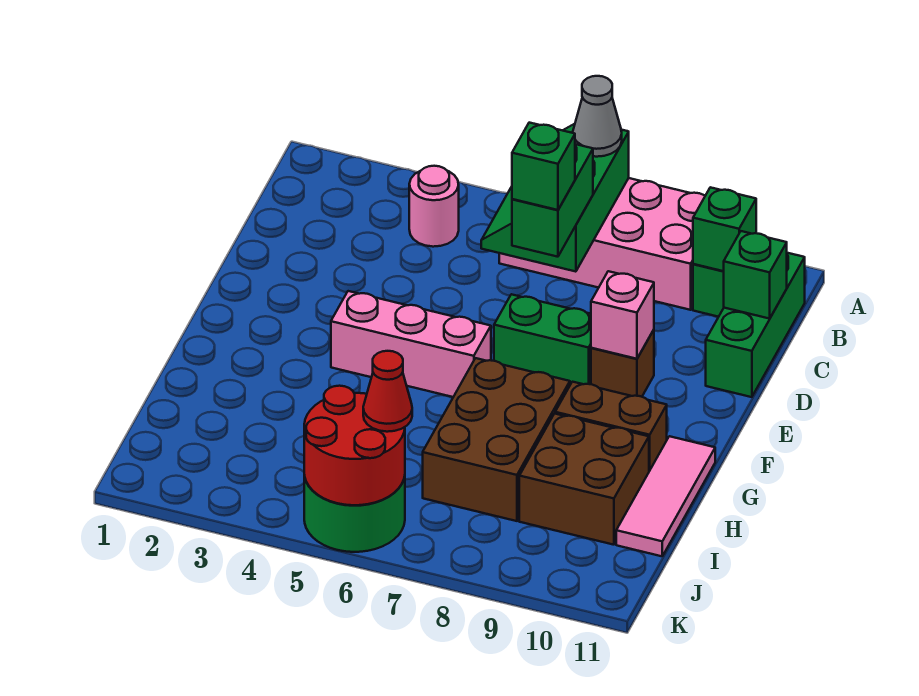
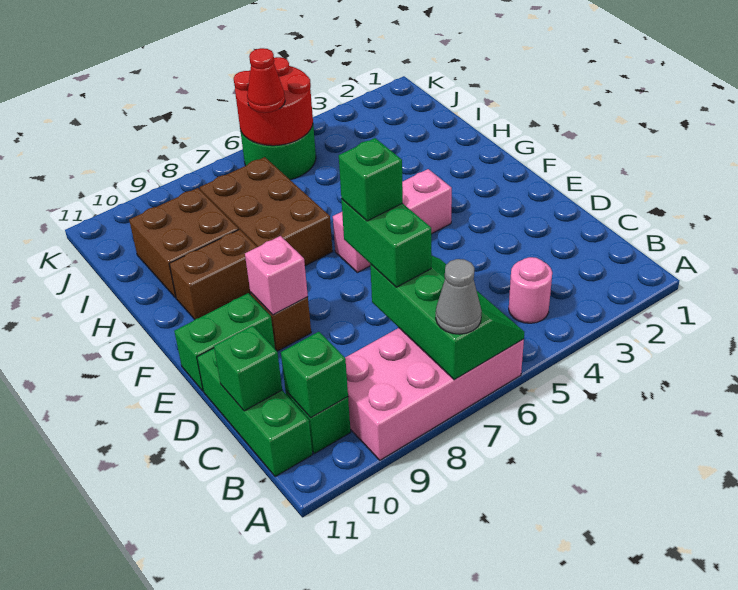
green brick E7:E8 level 1 -> green brick E10:E11 level 1
pink tile G11:I11 level 1 -> none

